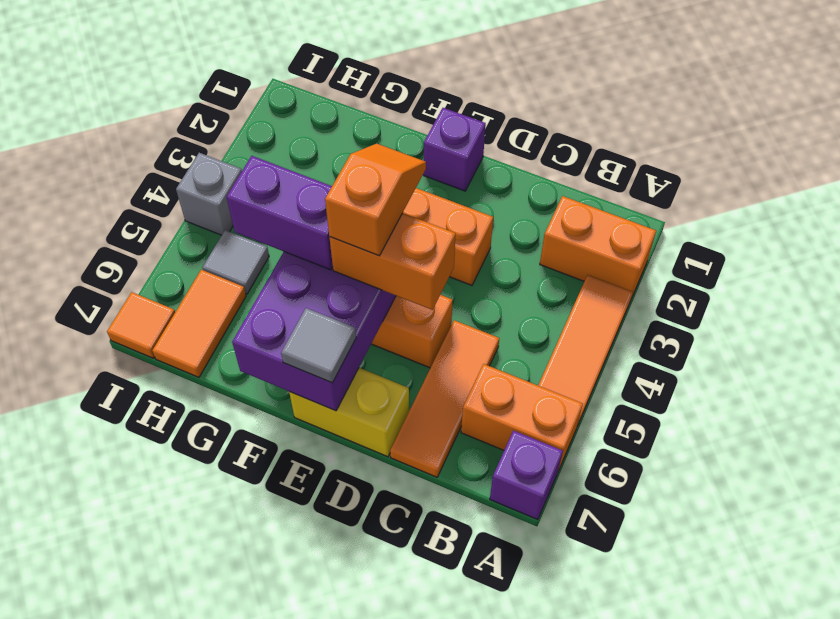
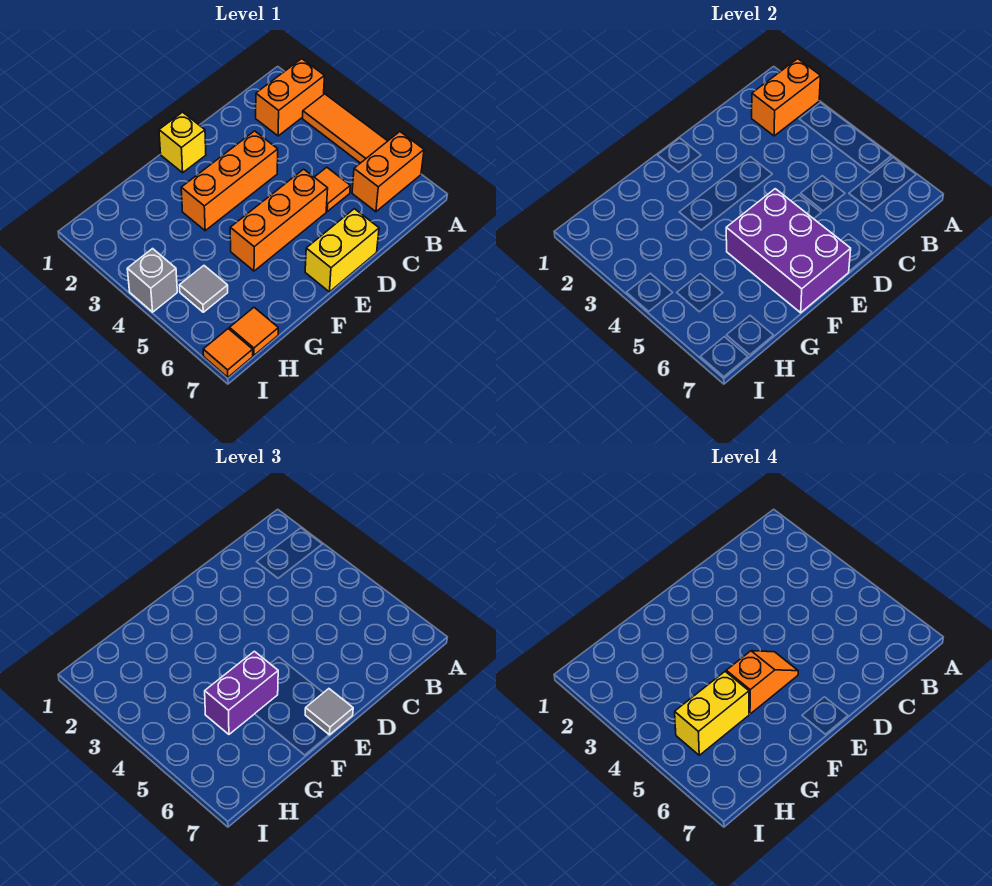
purple brick A7 level 1 -> none
orange tile C5:C7 level 1 -> orange tile C5 level 1
orange brick D5:E5 level 3 -> orange brick A2:B2 level 2
purple brick E1 level 1 -> yellow brick E1 level 1
orange slope E4:E5 level 4 top 5 -> orange slope E5:F5 level 4 top F
none -> yellow brick G5:H5 level 4
orange tile H6:H7 level 1 -> orange tile H7 level 1

